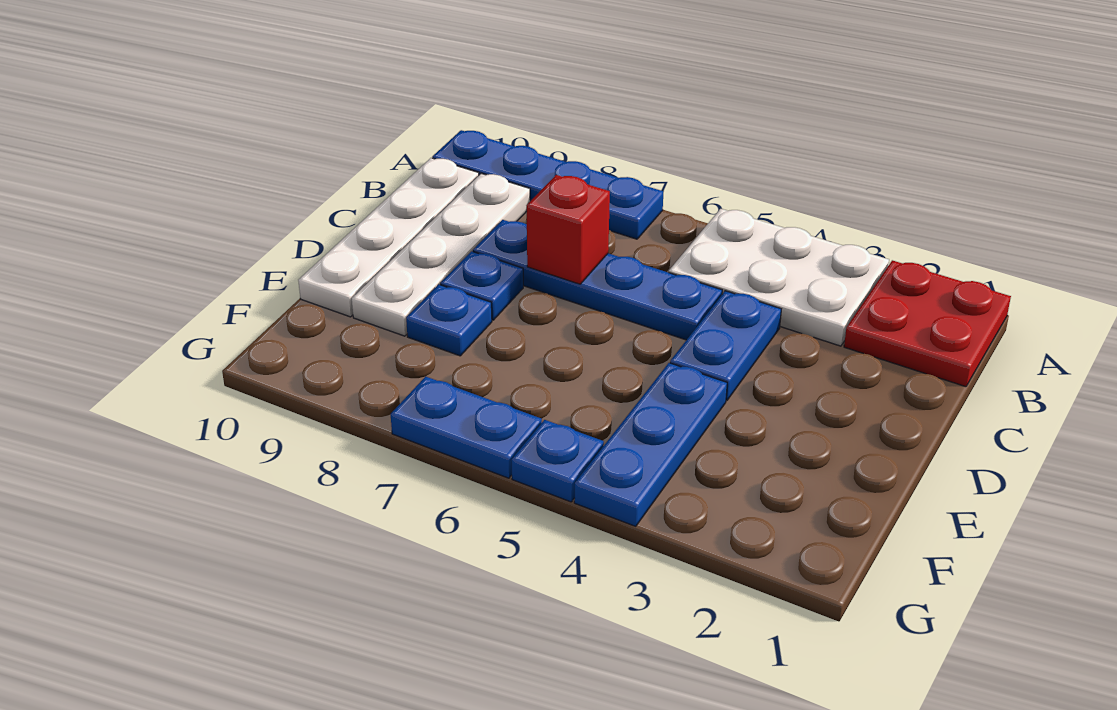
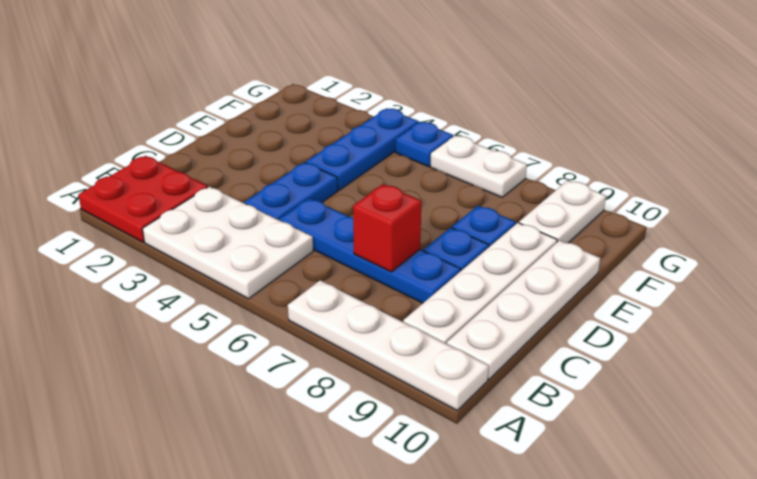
blue plate A7:A10 level 1 -> white plate A7:A10 level 1
none -> white plate F9:G9 level 1
blue plate G6:G7 level 1 -> white plate G6:G7 level 1

